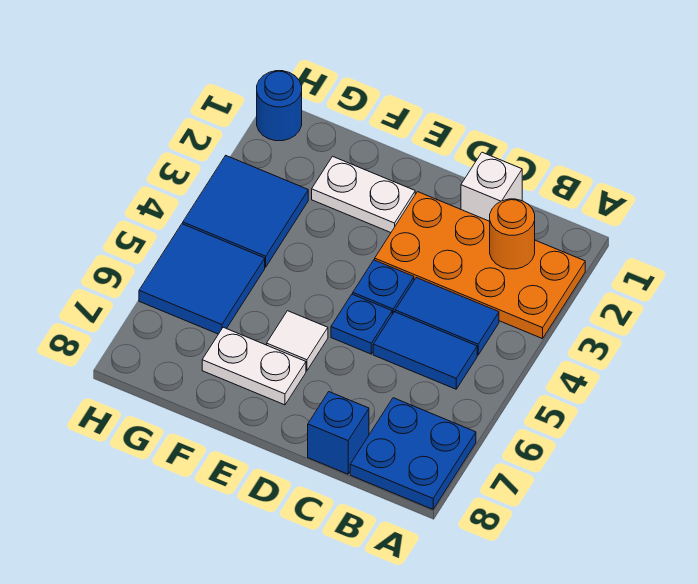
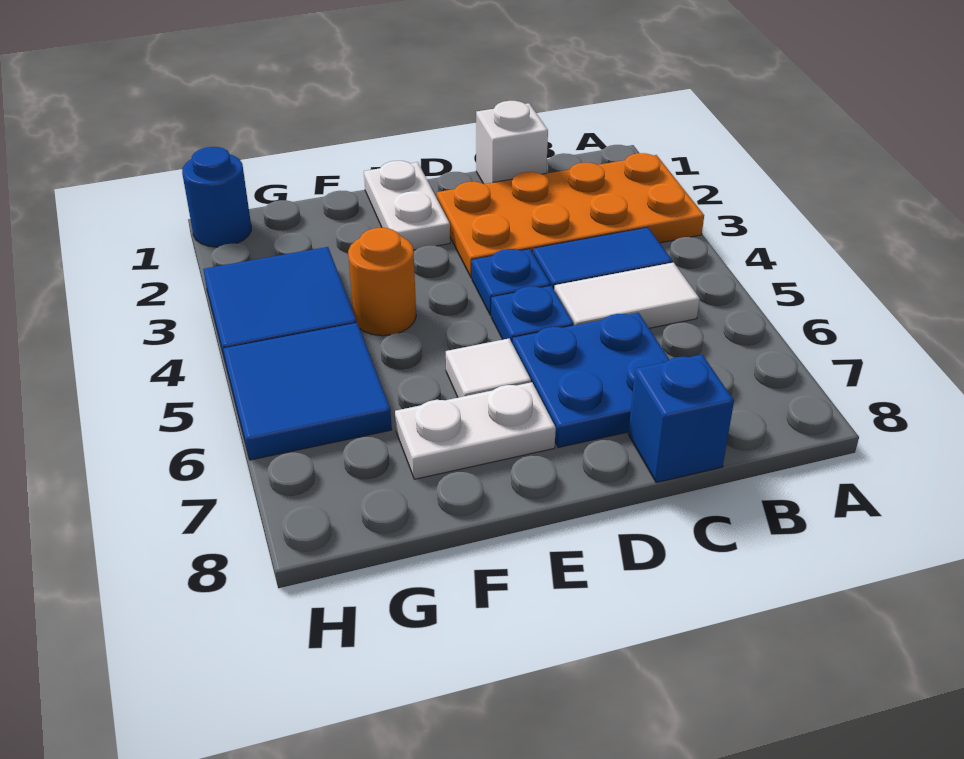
blue plate A7:B8 level 1 -> blue plate C6:D7 level 1
orange round brick B2 level 2 -> orange round brick F4 level 1
blue tile B5:C5 level 1 -> white tile B5:C5 level 1
white plate E2:F2 level 1 -> white plate E1:E2 level 1

